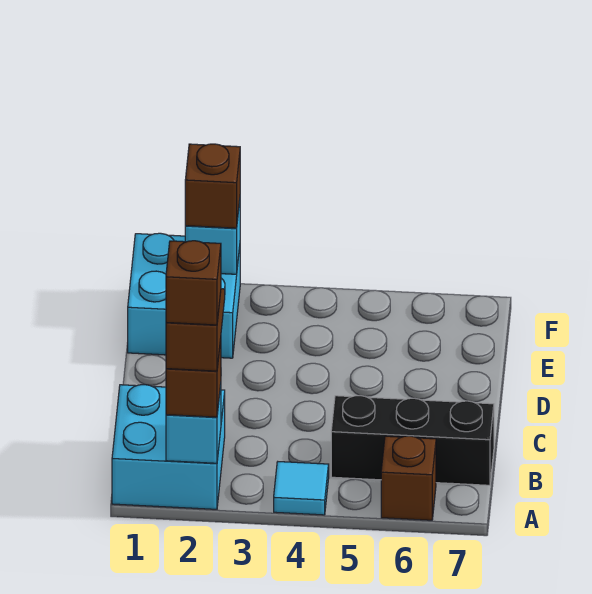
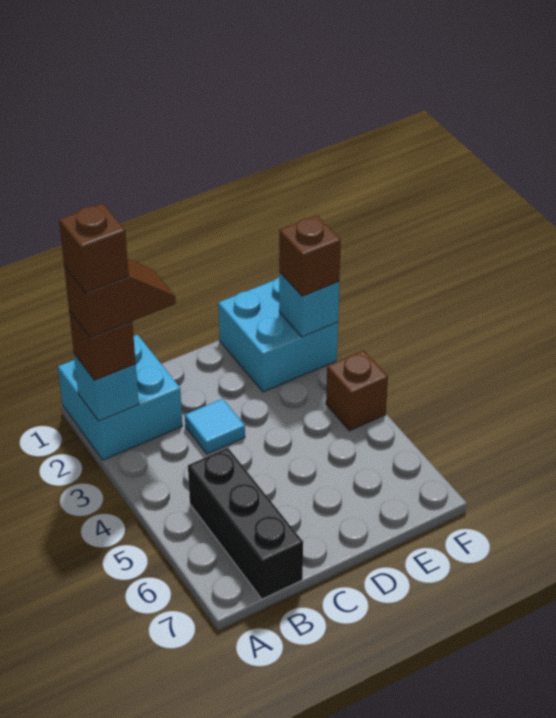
cyan tile A4 level 1 -> cyan tile C3 level 1
brown brick A6 level 1 -> brown brick F4 level 1

